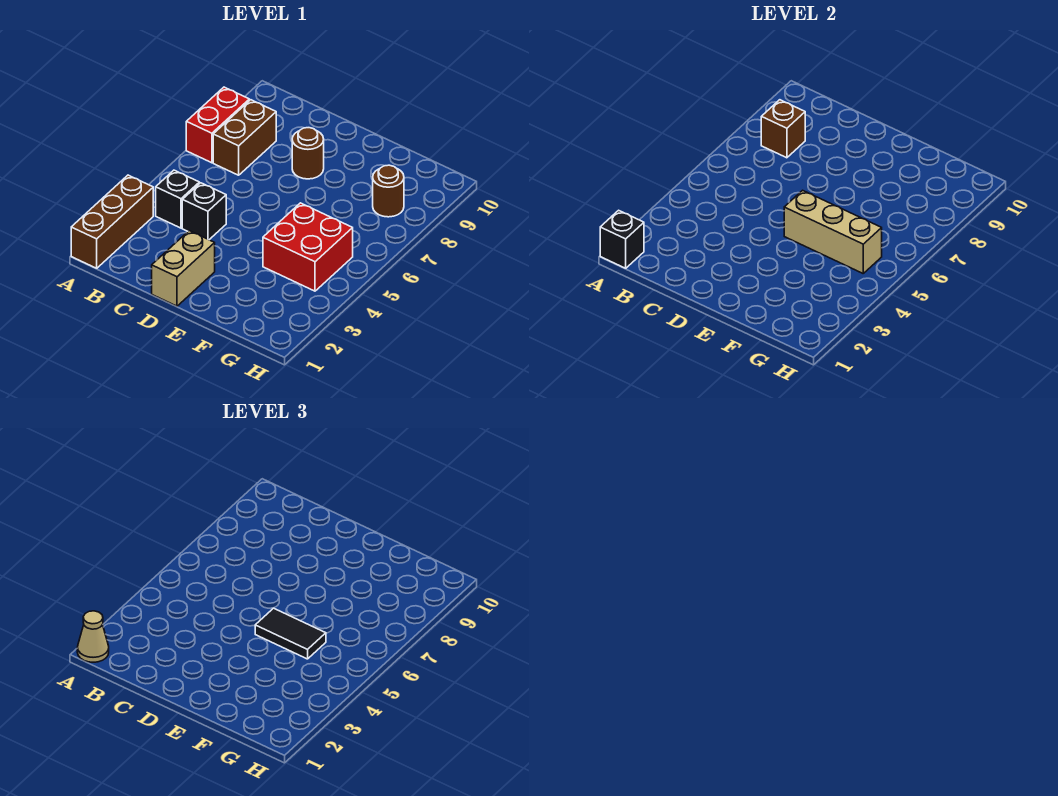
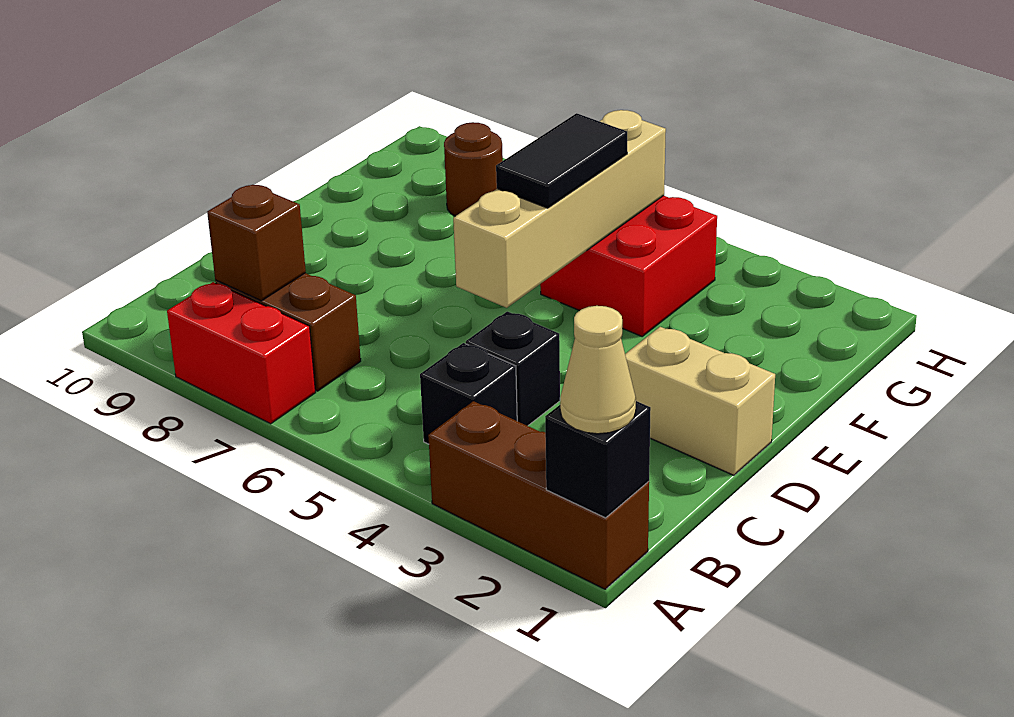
brown round brick D8 level 1 -> none
tan brick E5:G5 level 2 -> tan brick D5:G5 level 2

